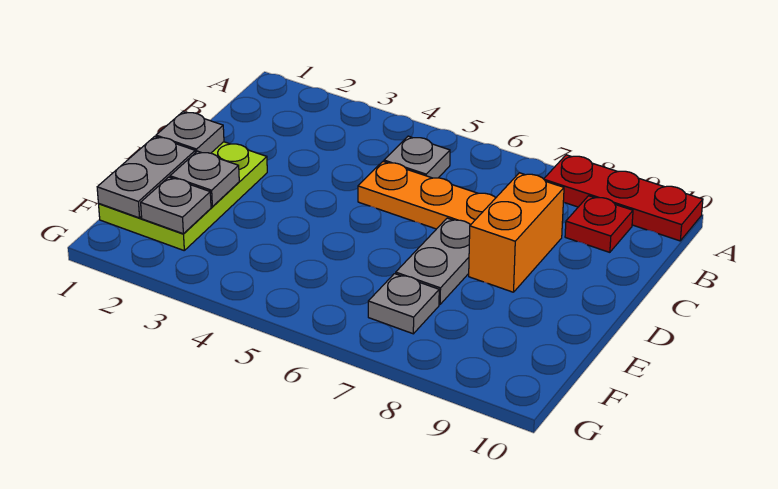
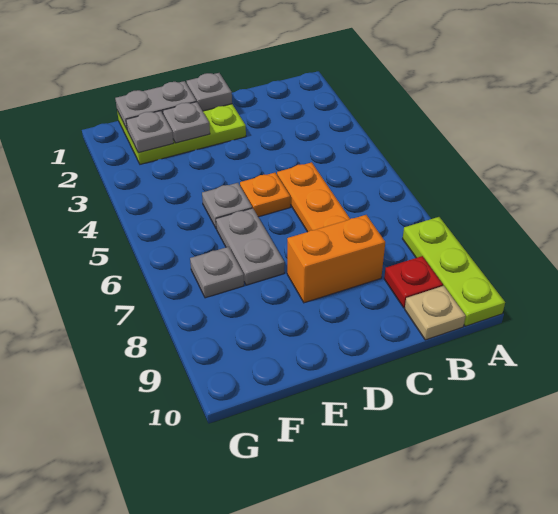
red plate A8:A10 level 1 -> lime plate A8:A10 level 1
grey plate B5 level 1 -> grey plate E5 level 1
none -> tan plate B10 level 1
none -> orange plate D5 level 1
grey plate D7:E7 level 1 -> grey plate E6:E7 level 1

